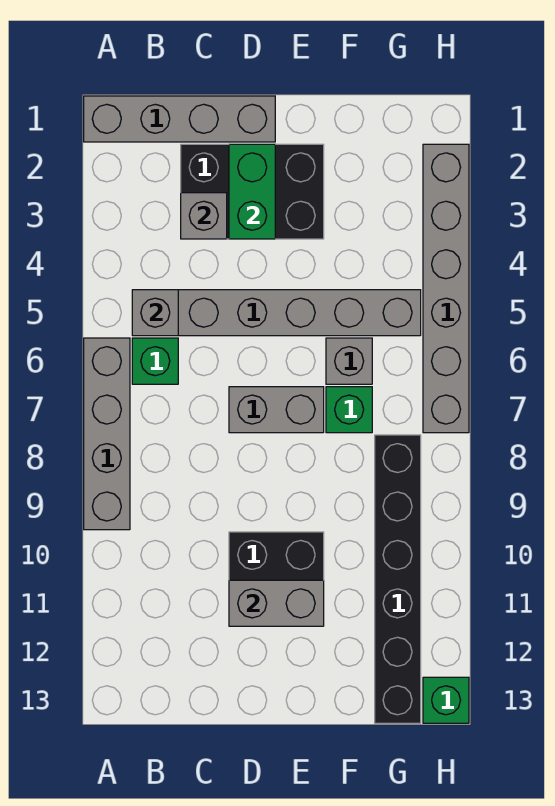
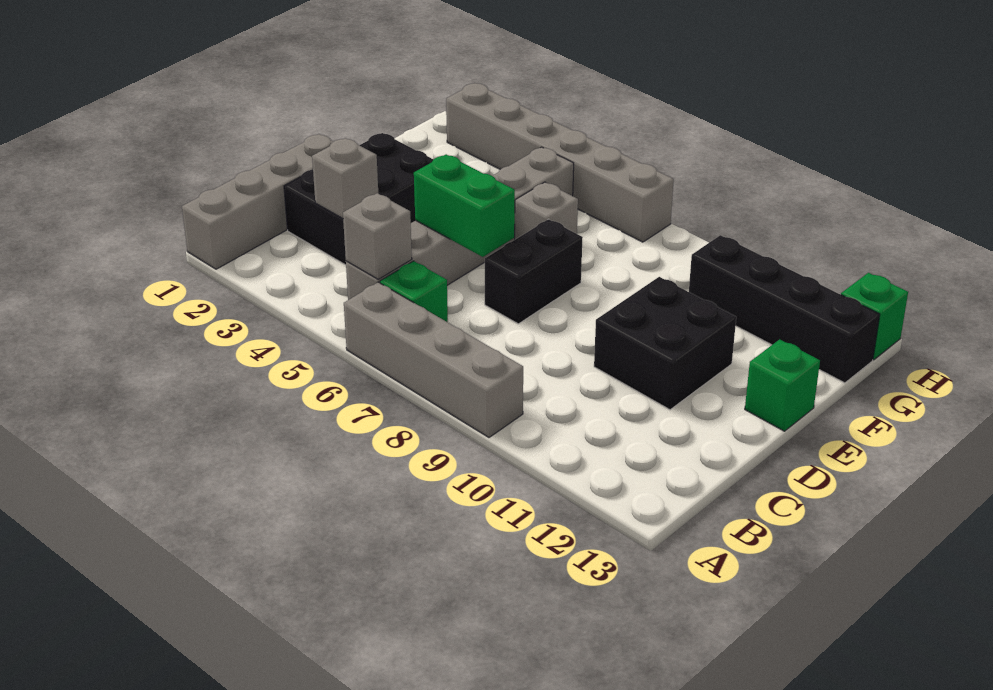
green brick D2:D3 level 2 -> green brick D5:D6 level 2
grey brick D7:E7 level 1 -> black brick D7:E7 level 1
grey brick D11:E11 level 2 -> none
green brick F7 level 1 -> green brick E13 level 1
black brick G8:G13 level 1 -> black brick G10:G13 level 1

